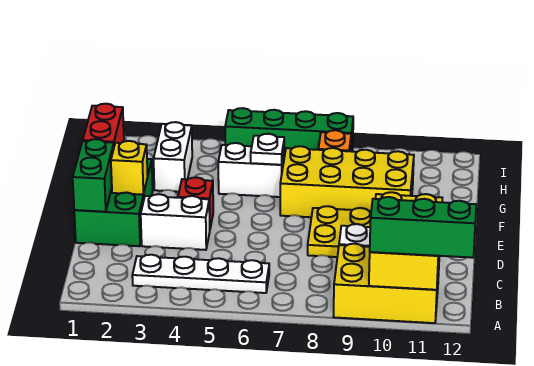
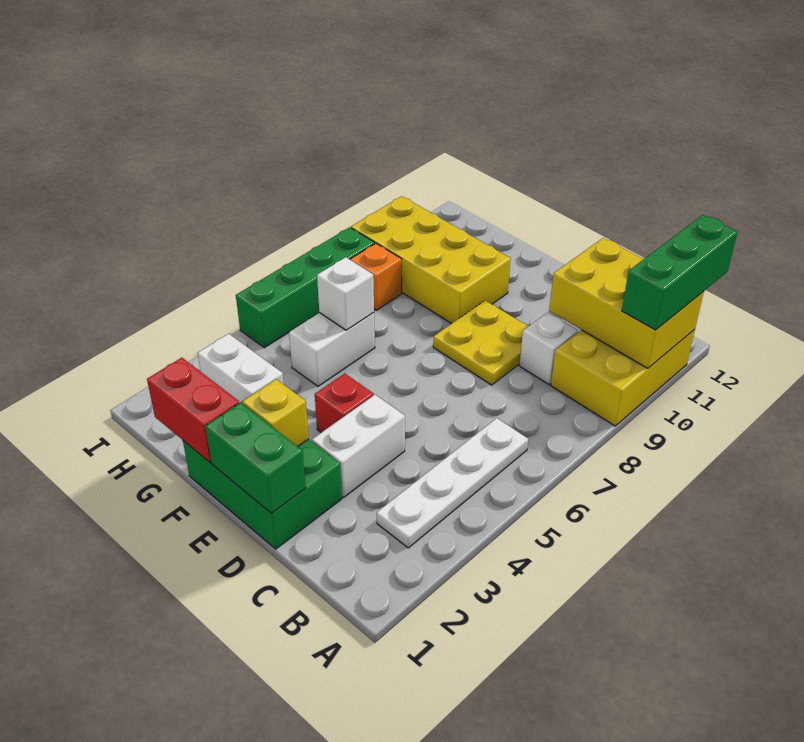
yellow brick F7:G10 level 1 -> yellow brick F9:I10 level 1
white plate G6 level 2 -> white brick G6 level 2

